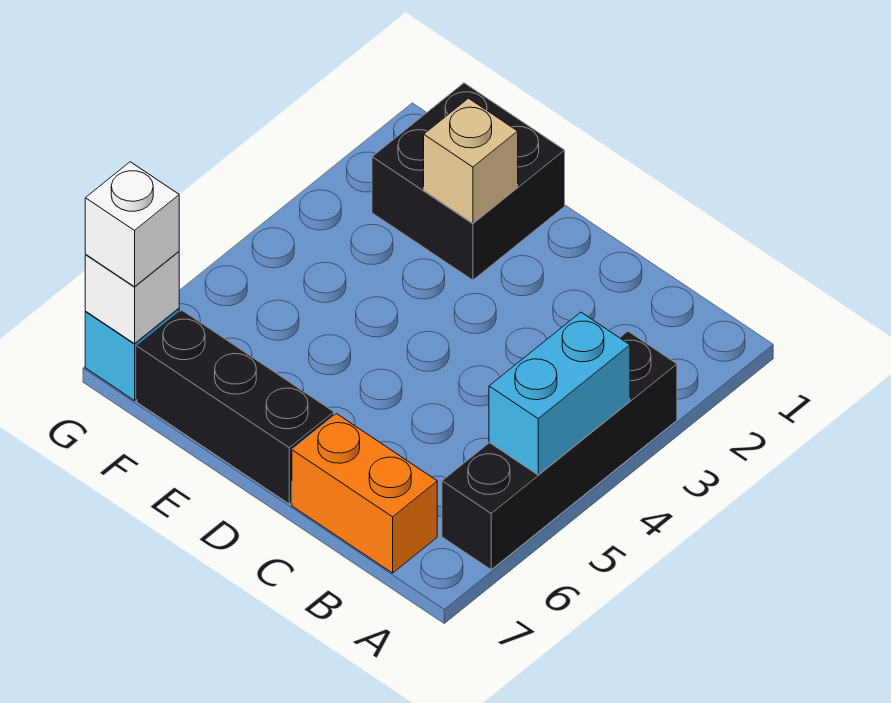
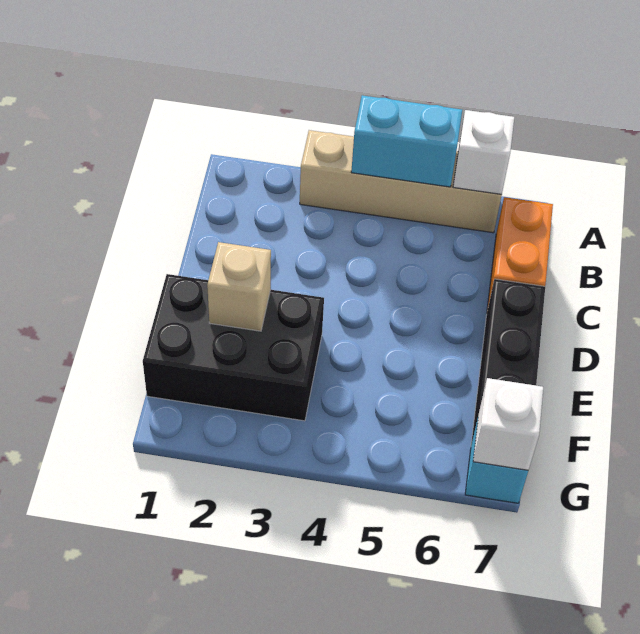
black brick A3:A6 level 1 -> tan brick A3:A6 level 1
black brick E1:F2 level 1 -> black brick E1:F3 level 1
white brick G7 level 3 -> white brick A6 level 2

